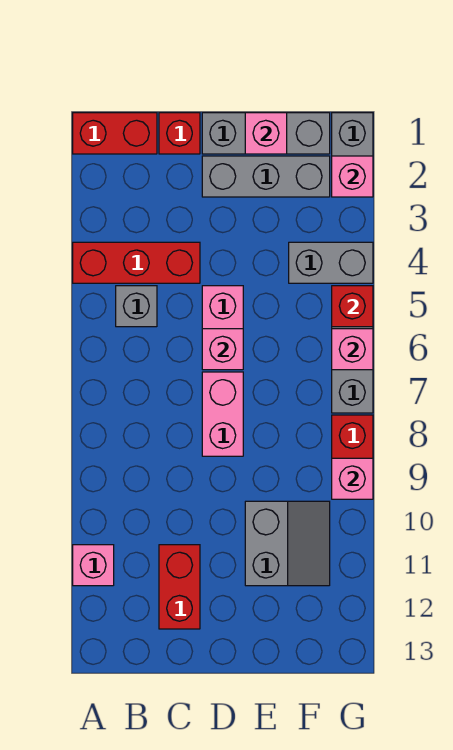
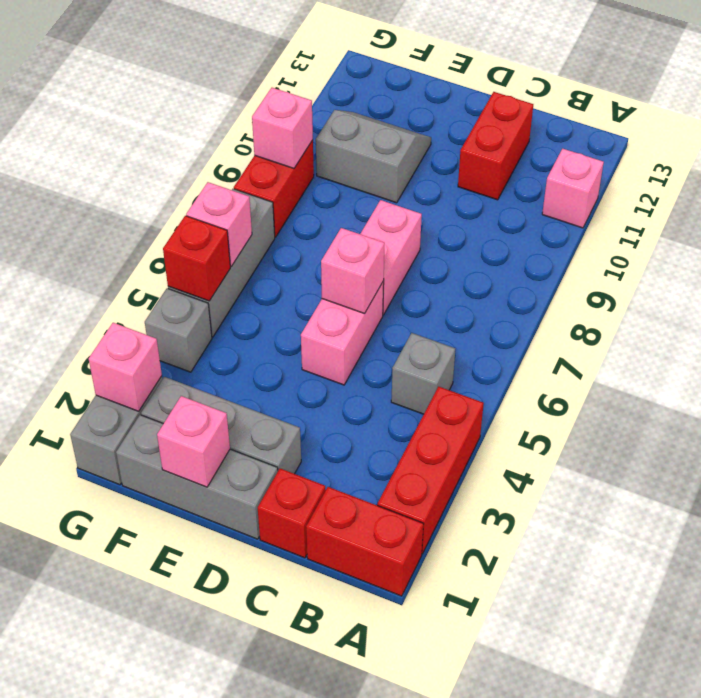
red brick A4:C4 level 1 -> red brick A2:A4 level 1
grey slope E10:F11 level 1 top E -> grey slope E10:F11 level 1 top 10
grey brick F4:G4 level 1 -> grey brick G4 level 1

